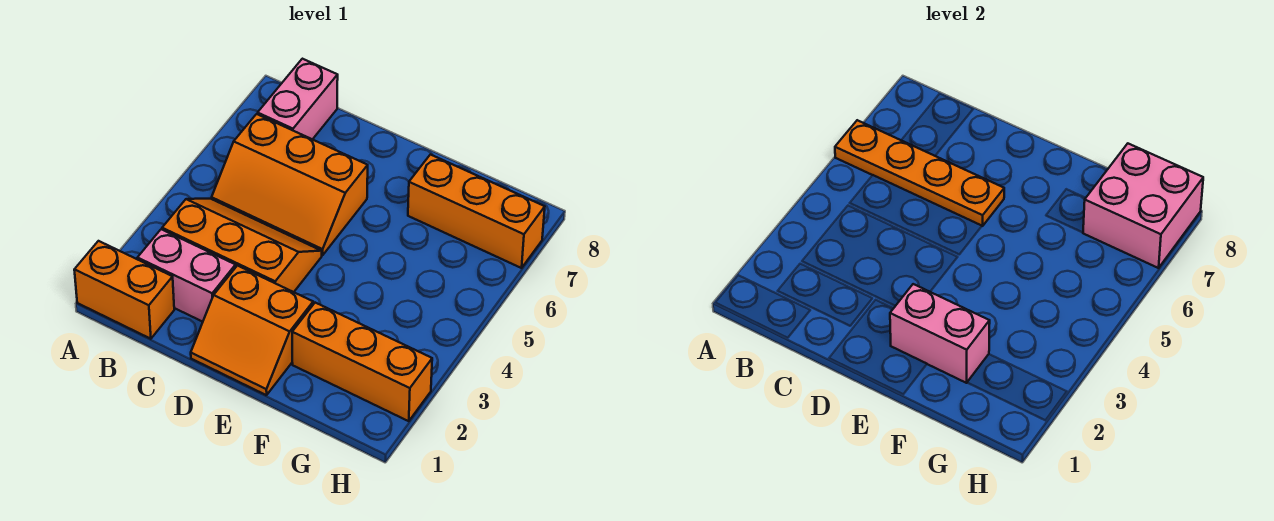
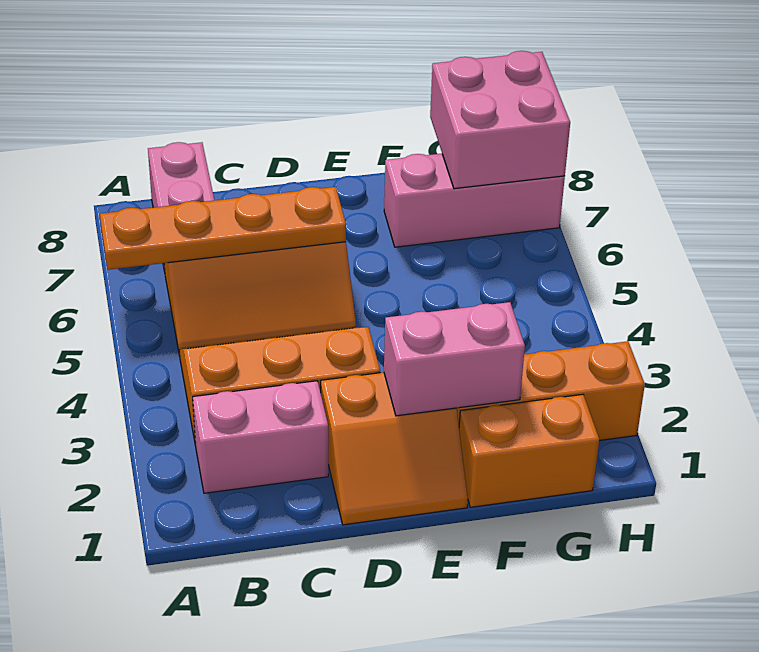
orange brick A1:B1 level 1 -> orange brick F1:G1 level 1
orange brick F7:H7 level 1 -> pink brick F7:H7 level 1

